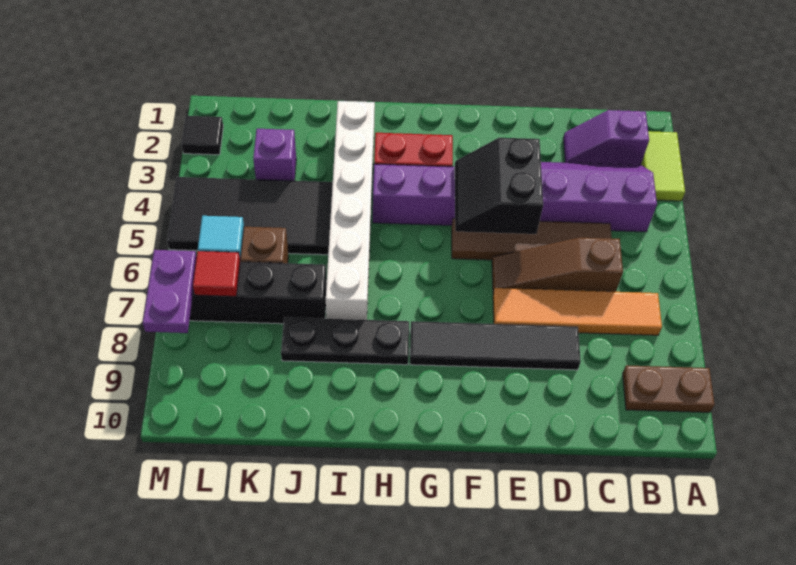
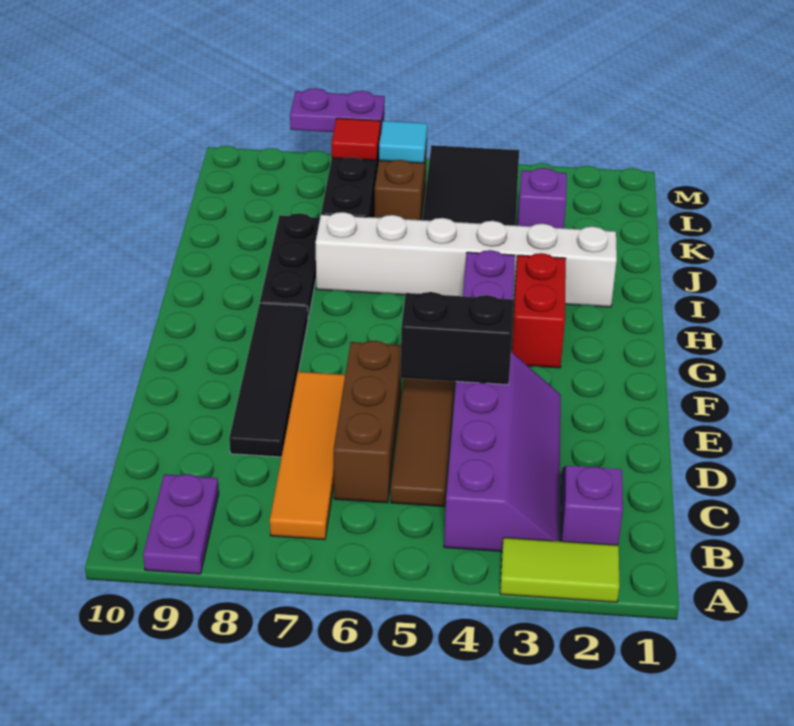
brown plate A9:B9 level 1 -> purple plate A9:B9 level 1
brown slope C6:E6 level 1 top C -> brown brick C6:E6 level 1
black tile M2 level 1 -> none

